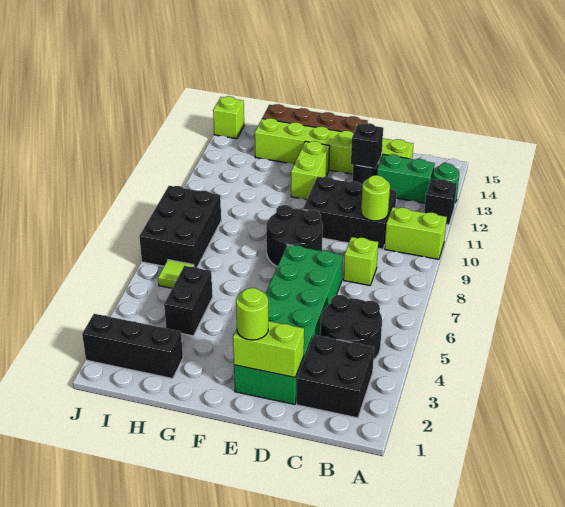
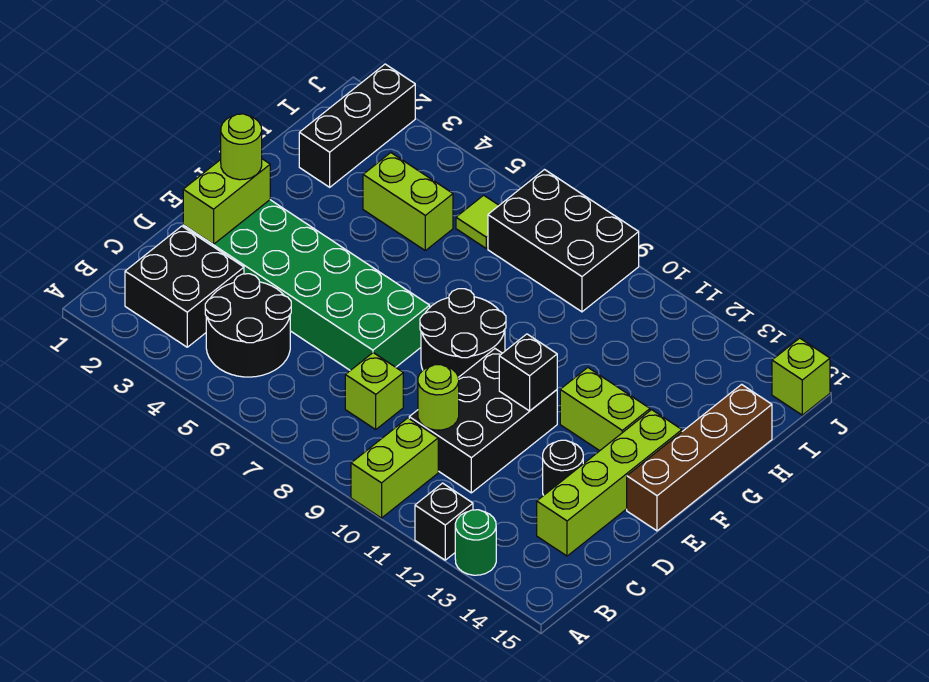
green brick B13:C13 level 1 -> none
lime brick C14:H14 level 1 -> lime brick C14:F14 level 1
black brick D13 level 2 -> black brick E11 level 2
black brick H4:H5 level 1 -> lime brick H4:H5 level 1

